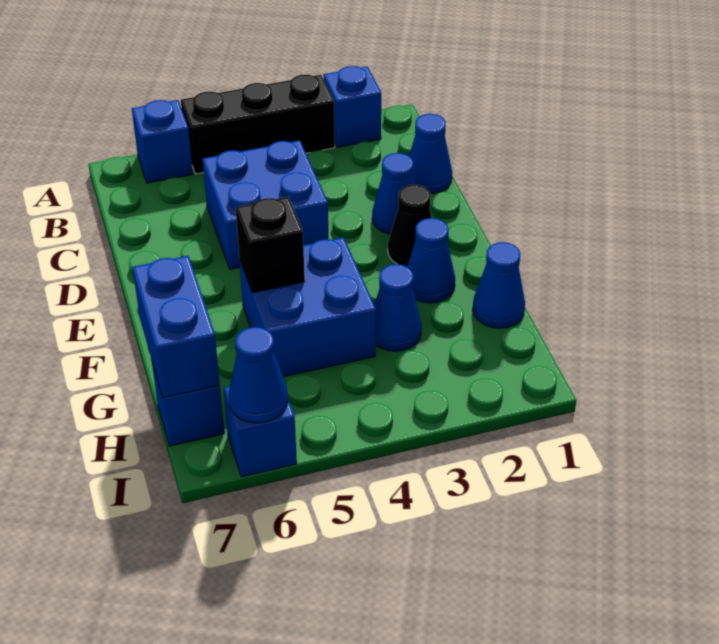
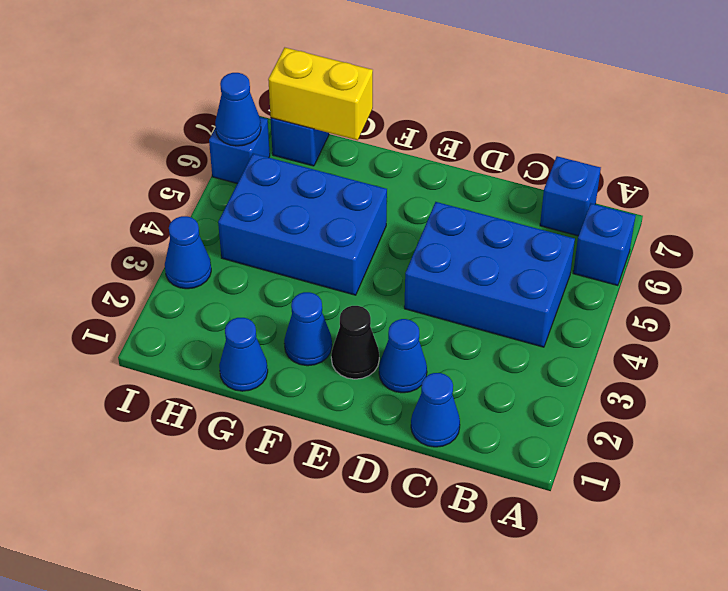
blue brick A2 level 1 -> blue brick B7 level 1
black brick A3:A5 level 1 -> none
blue brick C4:D5 level 1 -> blue brick B4:D5 level 1
blue brick F4:G5 level 1 -> blue brick F4:H5 level 1
black brick F5 level 2 -> none
blue cone G3 level 1 -> blue cone I3 level 1
blue brick G7:H7 level 2 -> yellow brick G7:H7 level 2

